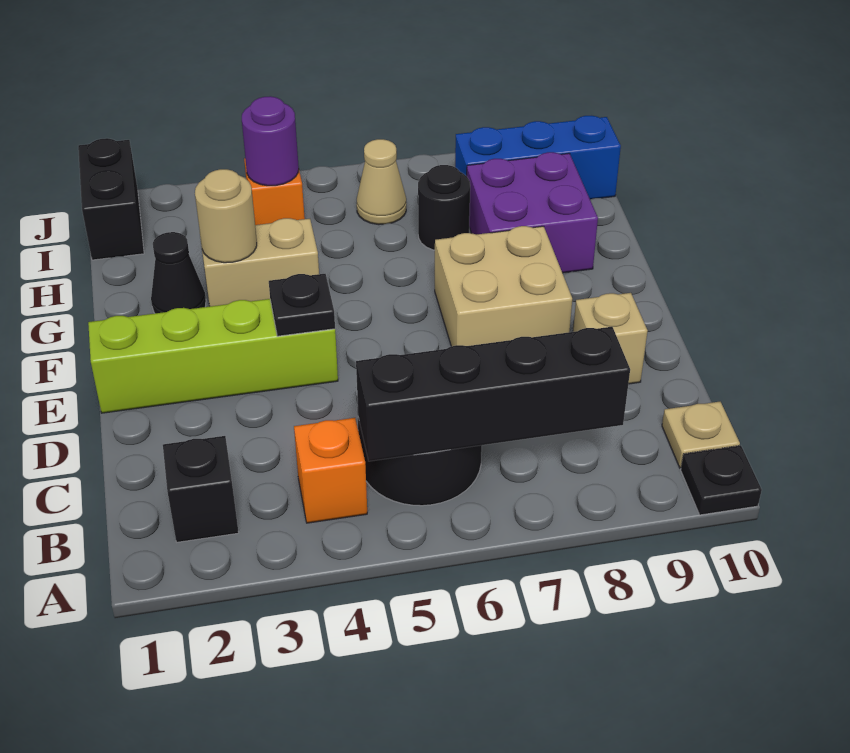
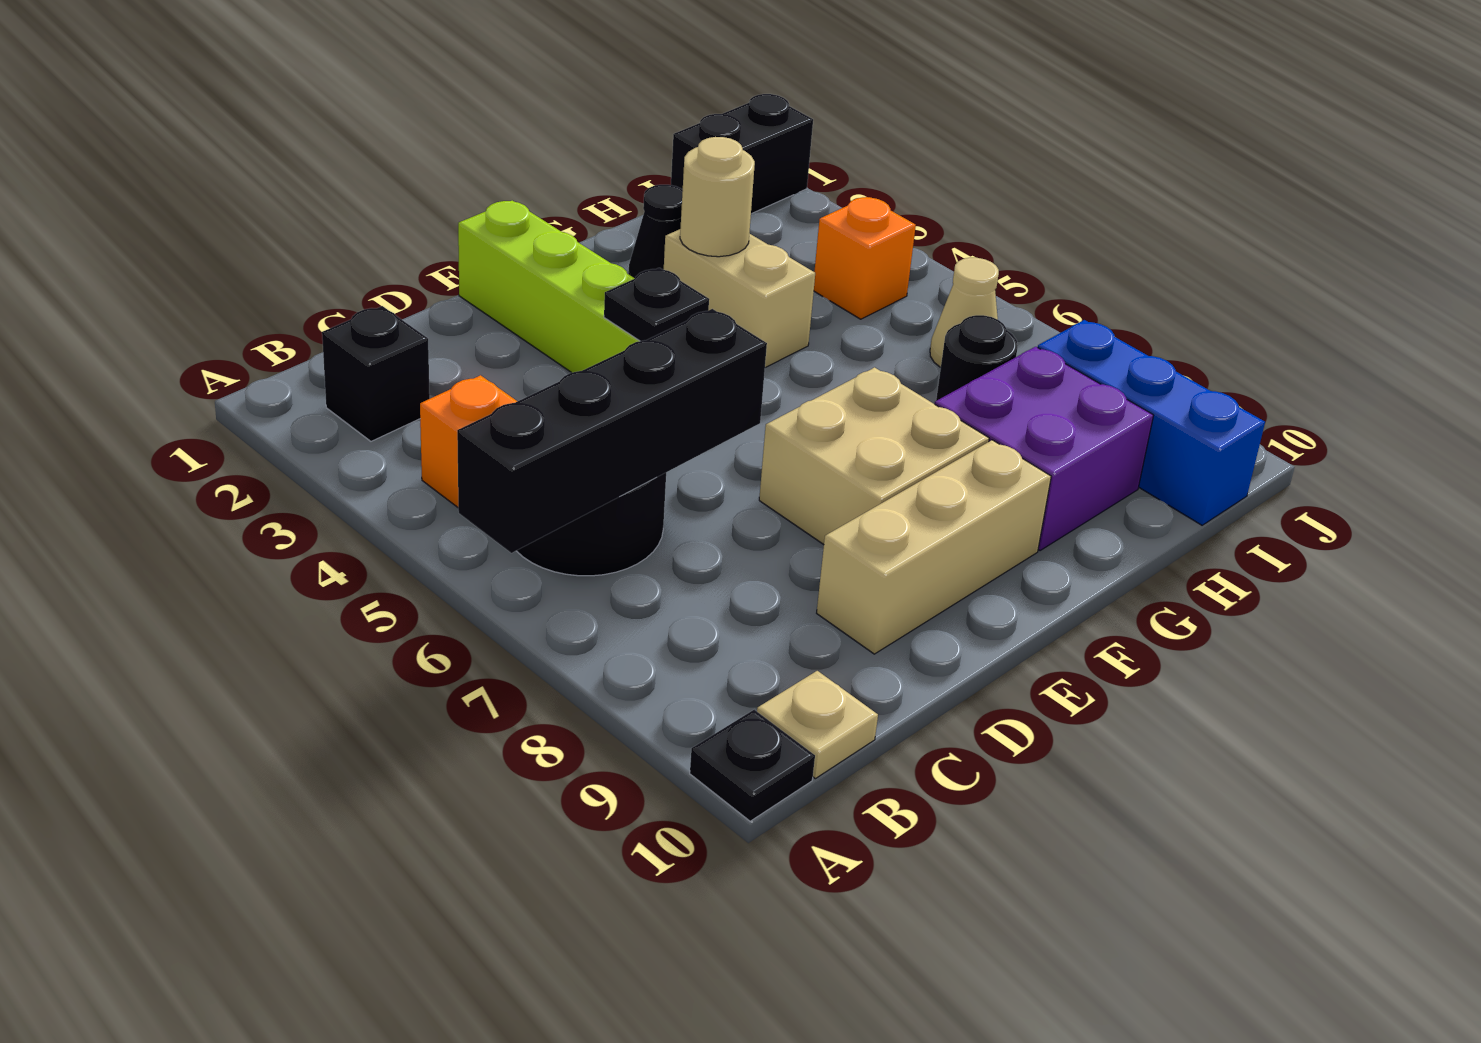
black brick B5:B8 level 2 -> black brick A6:D6 level 2
tan brick D9 level 1 -> tan brick D9:F9 level 1
purple round brick I4 level 2 -> none

